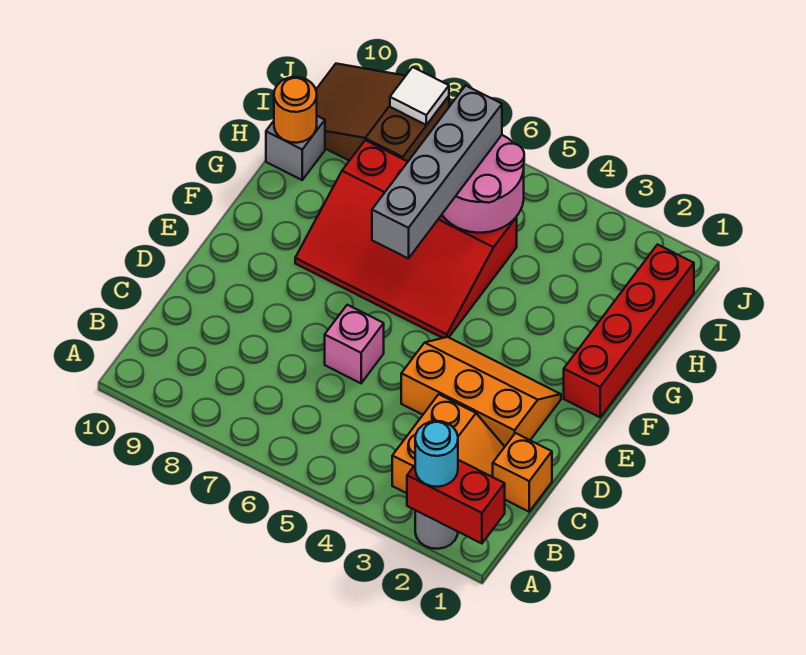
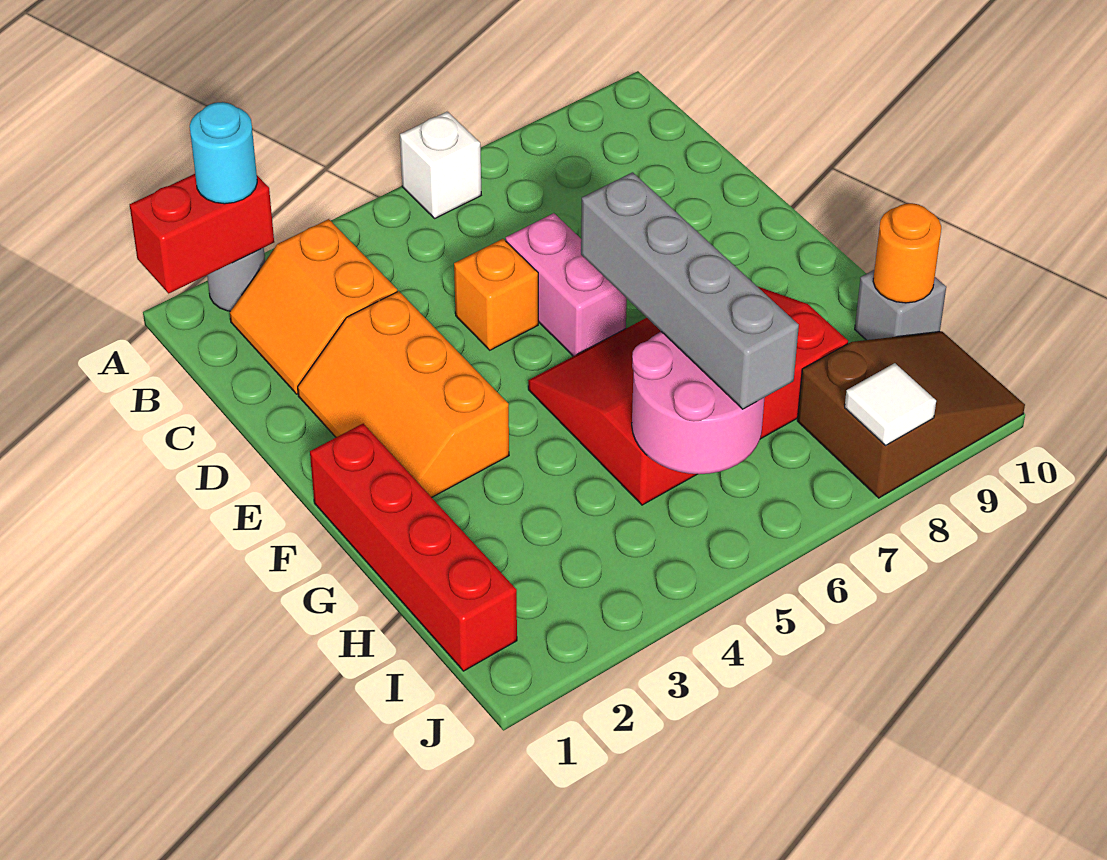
none -> white brick A6 level 1
orange brick C1 level 1 -> orange brick D5 level 1
orange slope D2:E4 level 1 top D -> orange slope D2:F3 level 1 top 3
pink brick D6 level 1 -> pink brick D6:E6 level 1

